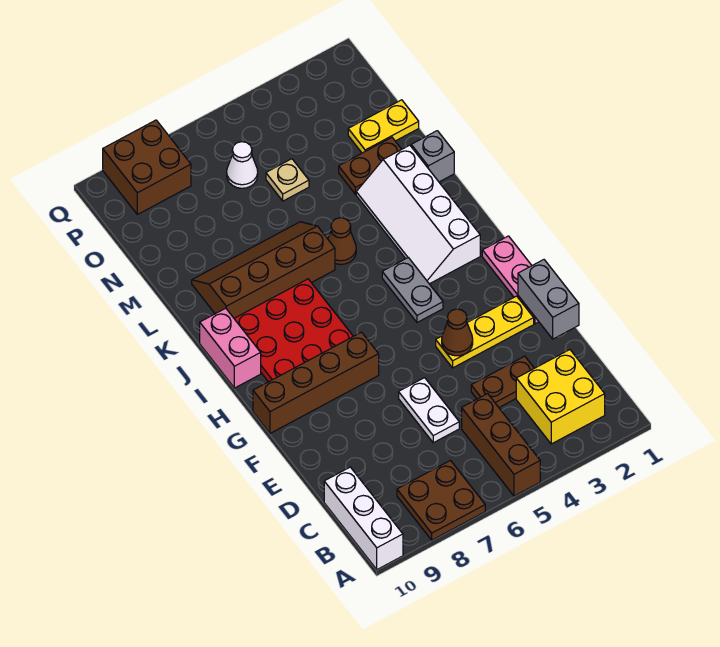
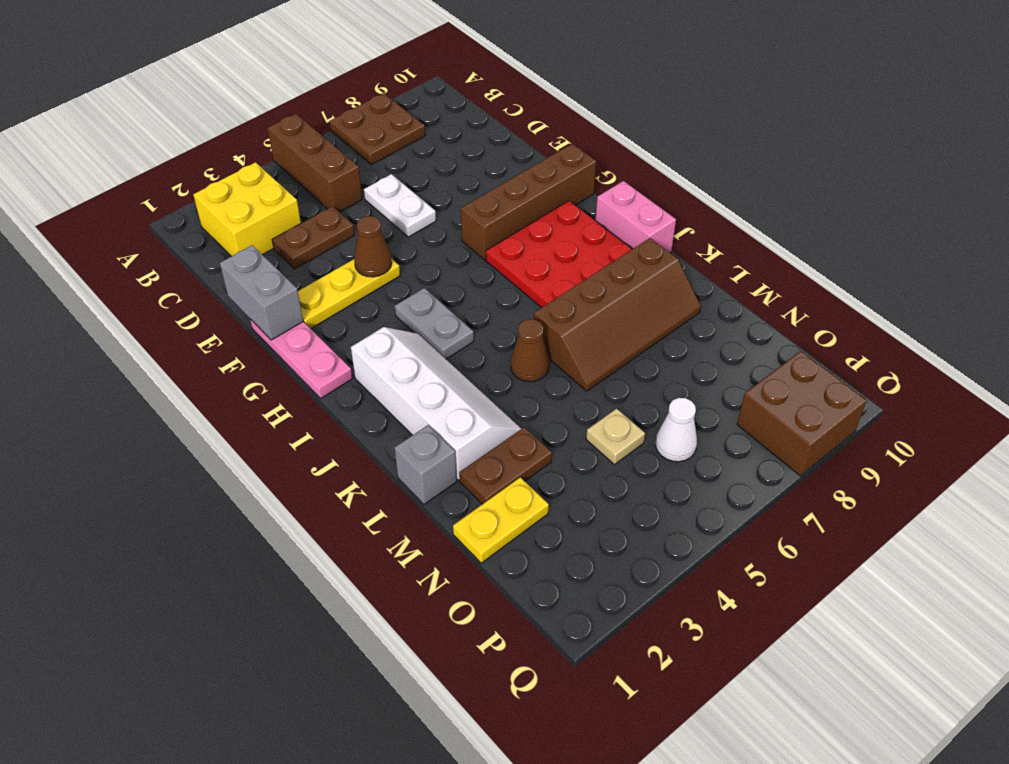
white brick A10:C10 level 1 -> none

